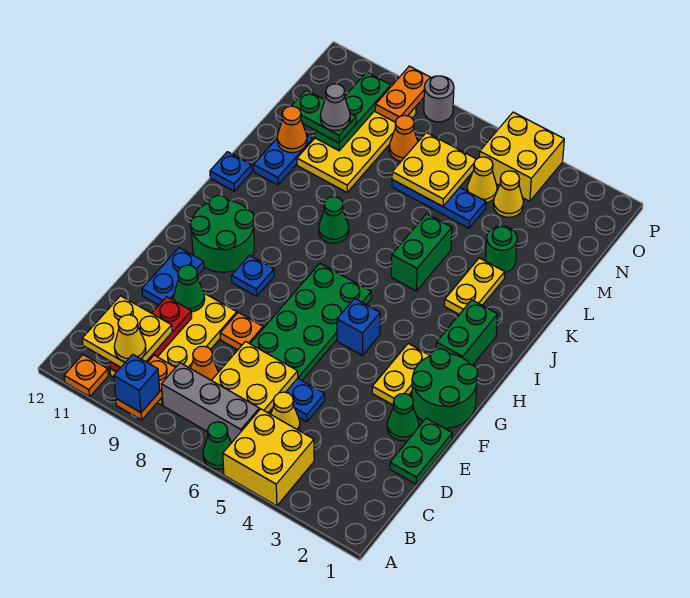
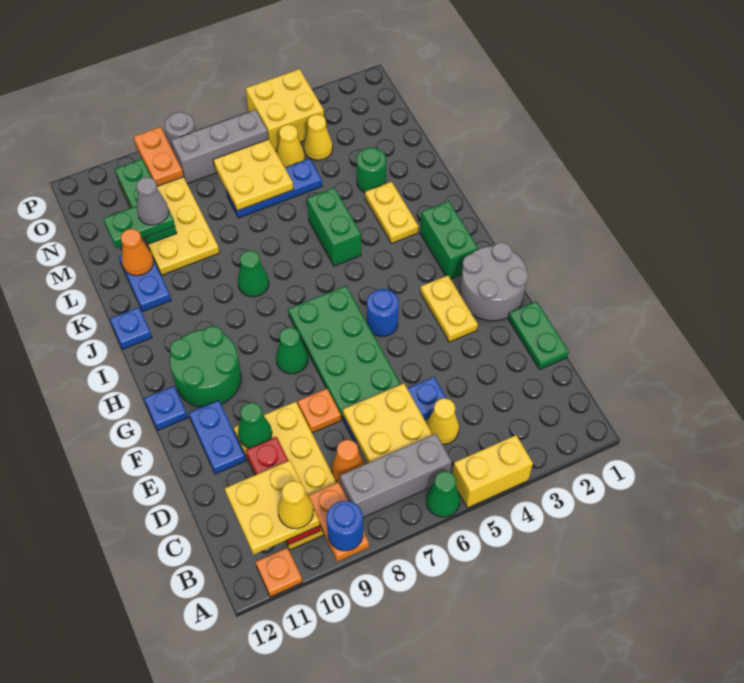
yellow brick A4:B5 level 1 -> yellow brick A4:A5 level 1
blue brick A9 level 3 -> blue round brick A9 level 3
green cone E2 level 1 -> green cone G8 level 1
green round brick F1:G2 level 1 -> grey round brick F1:G2 level 1
blue brick G5 level 1 -> blue round brick G5 level 1
blue plate G9 level 1 -> blue plate G12 level 1
orange cone N8 level 1 -> none
none -> grey brick O6:O8 level 1

